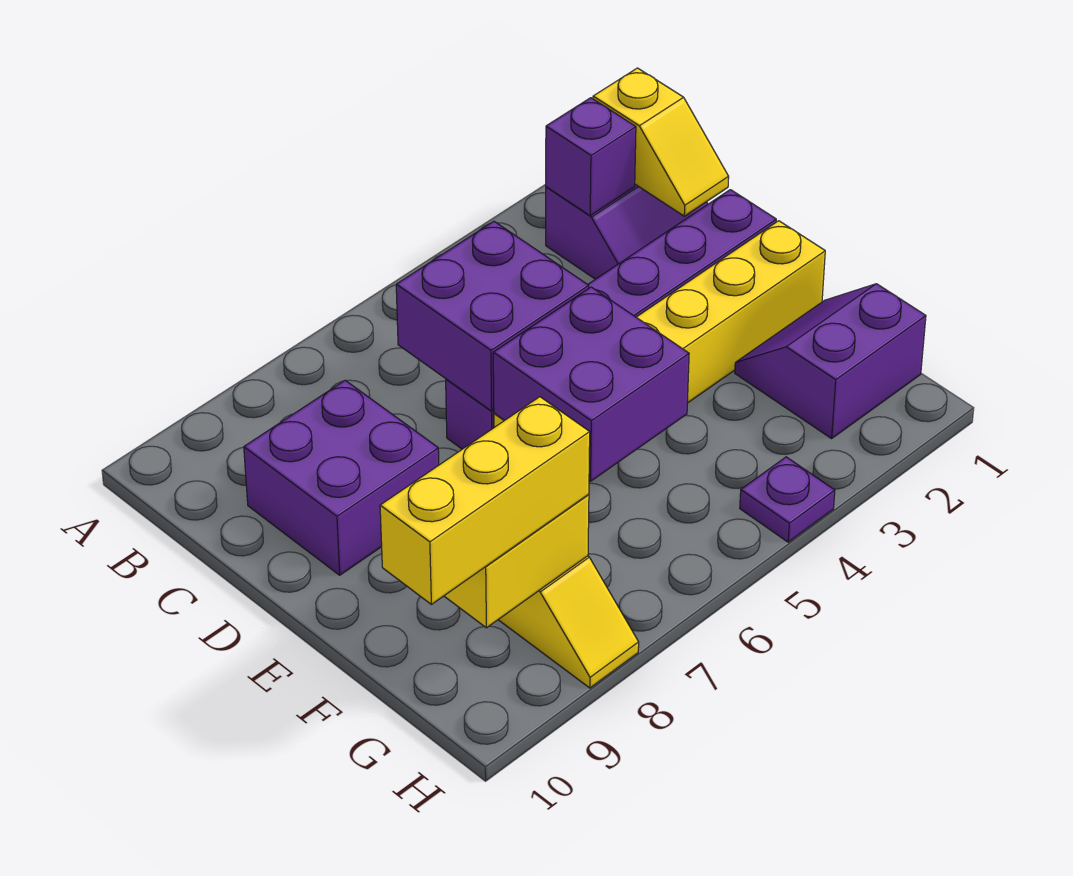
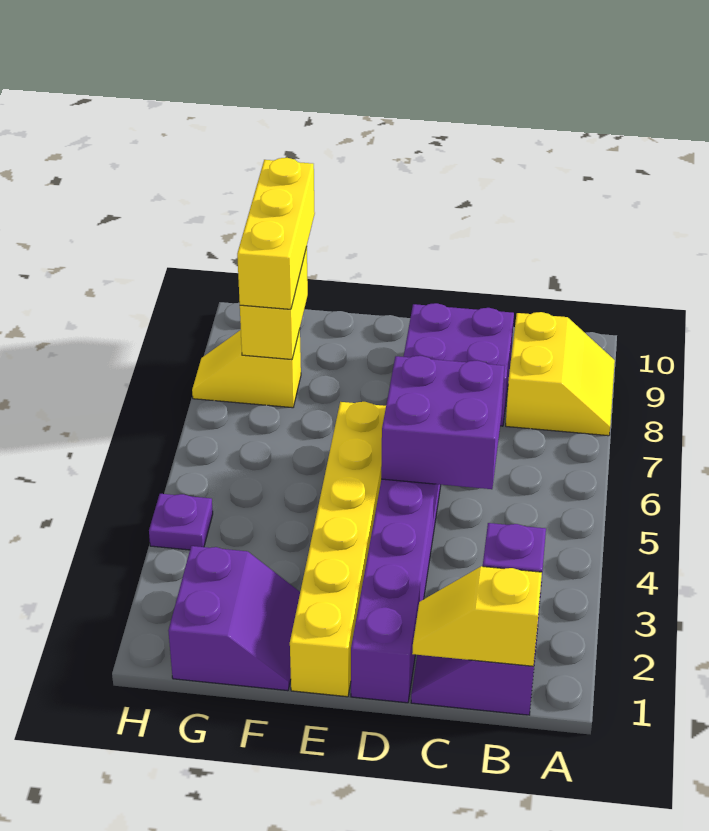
none -> yellow slope A8:B9 level 1 top B
purple brick E5:F6 level 2 -> none

